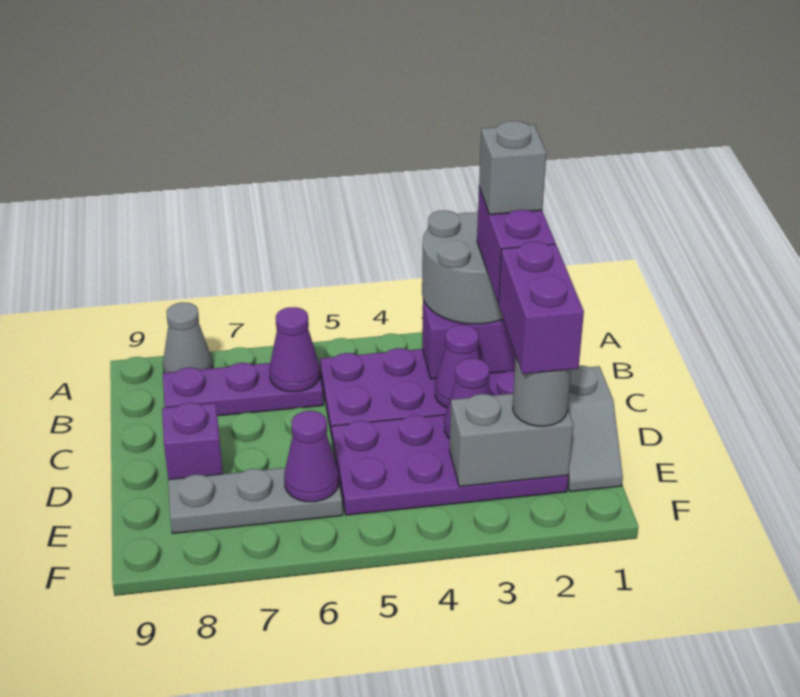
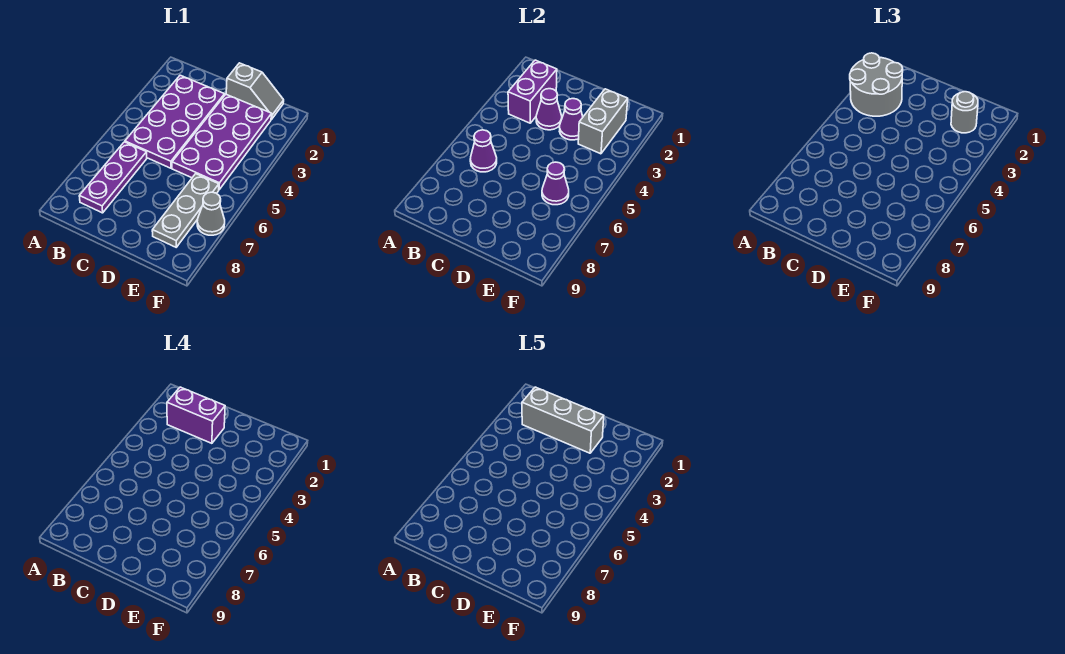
grey cone A8 level 1 -> grey cone F7 level 1
grey brick B2 level 5 -> grey brick B2:D2 level 5
purple brick D2:E2 level 4 -> none
purple brick D8 level 1 -> none

